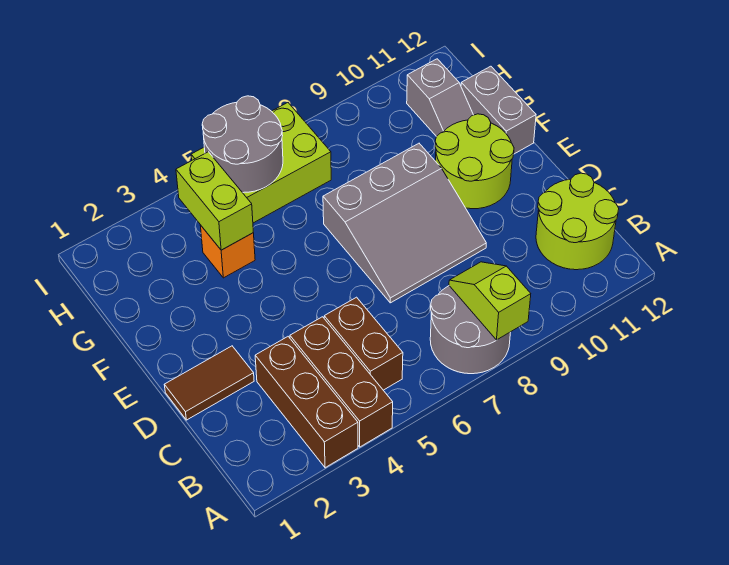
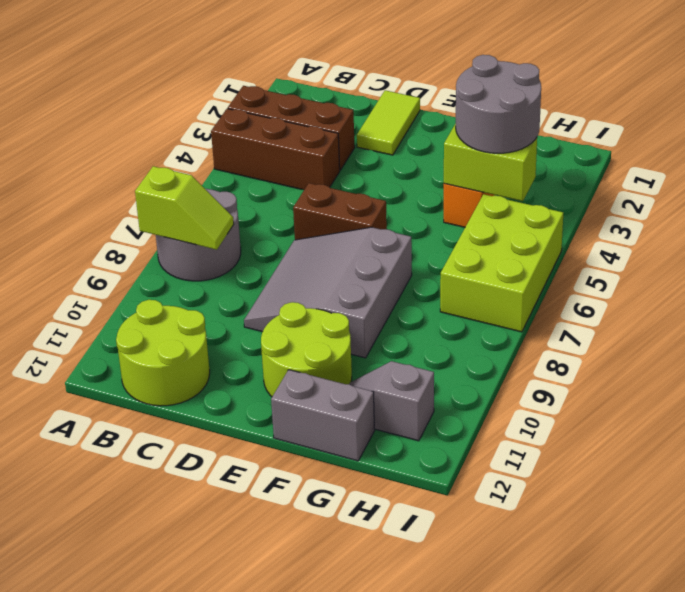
brown brick B5:C5 level 1 -> brown brick D6:E6 level 1
brown tile D1:D2 level 1 -> lime tile D1:D2 level 1
grey round brick H5:I6 level 2 -> grey round brick G3:H4 level 3

